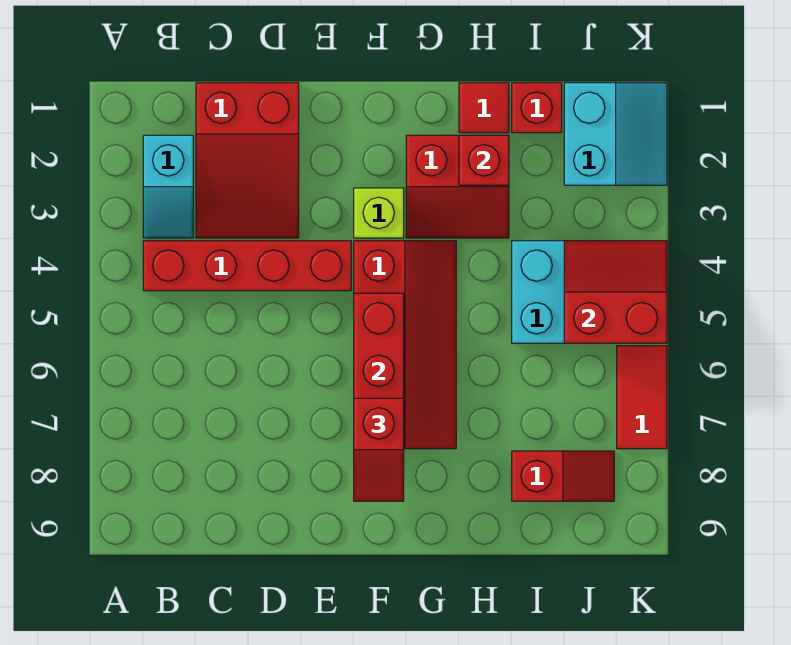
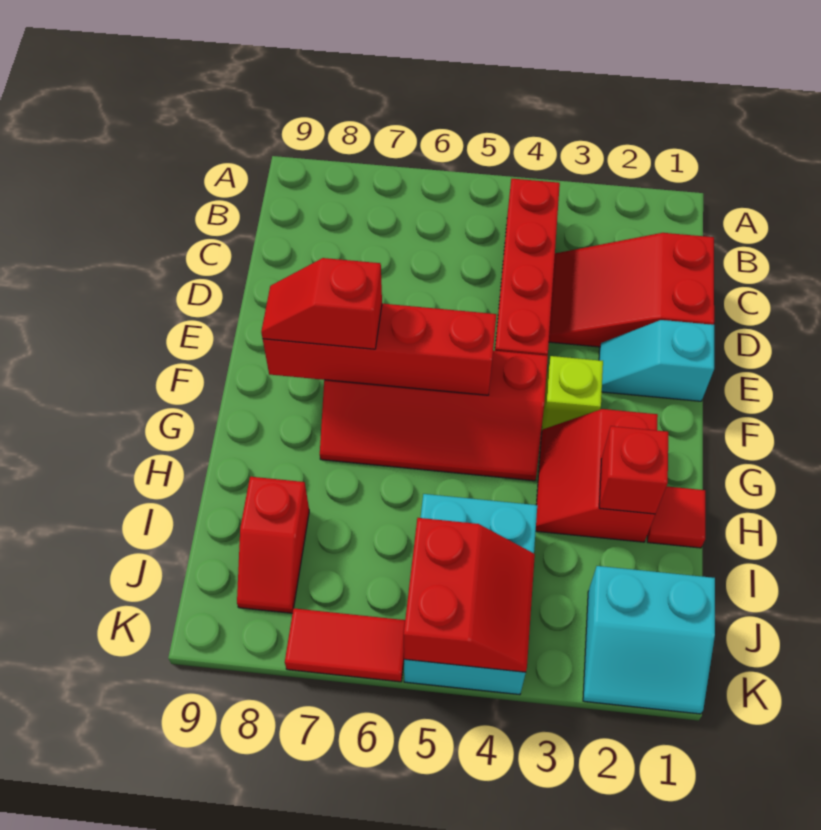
cyan slope B2:B3 level 1 top 2 -> cyan slope E1:E2 level 1 top 1
red brick I1 level 1 -> none

